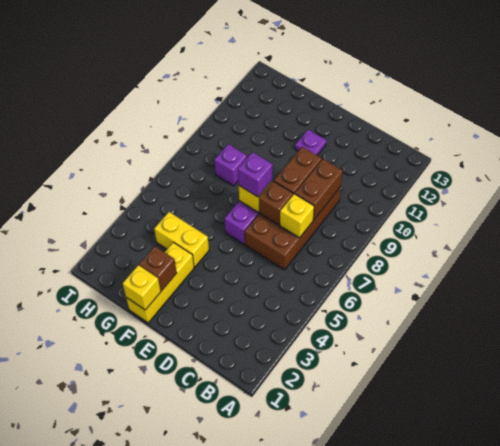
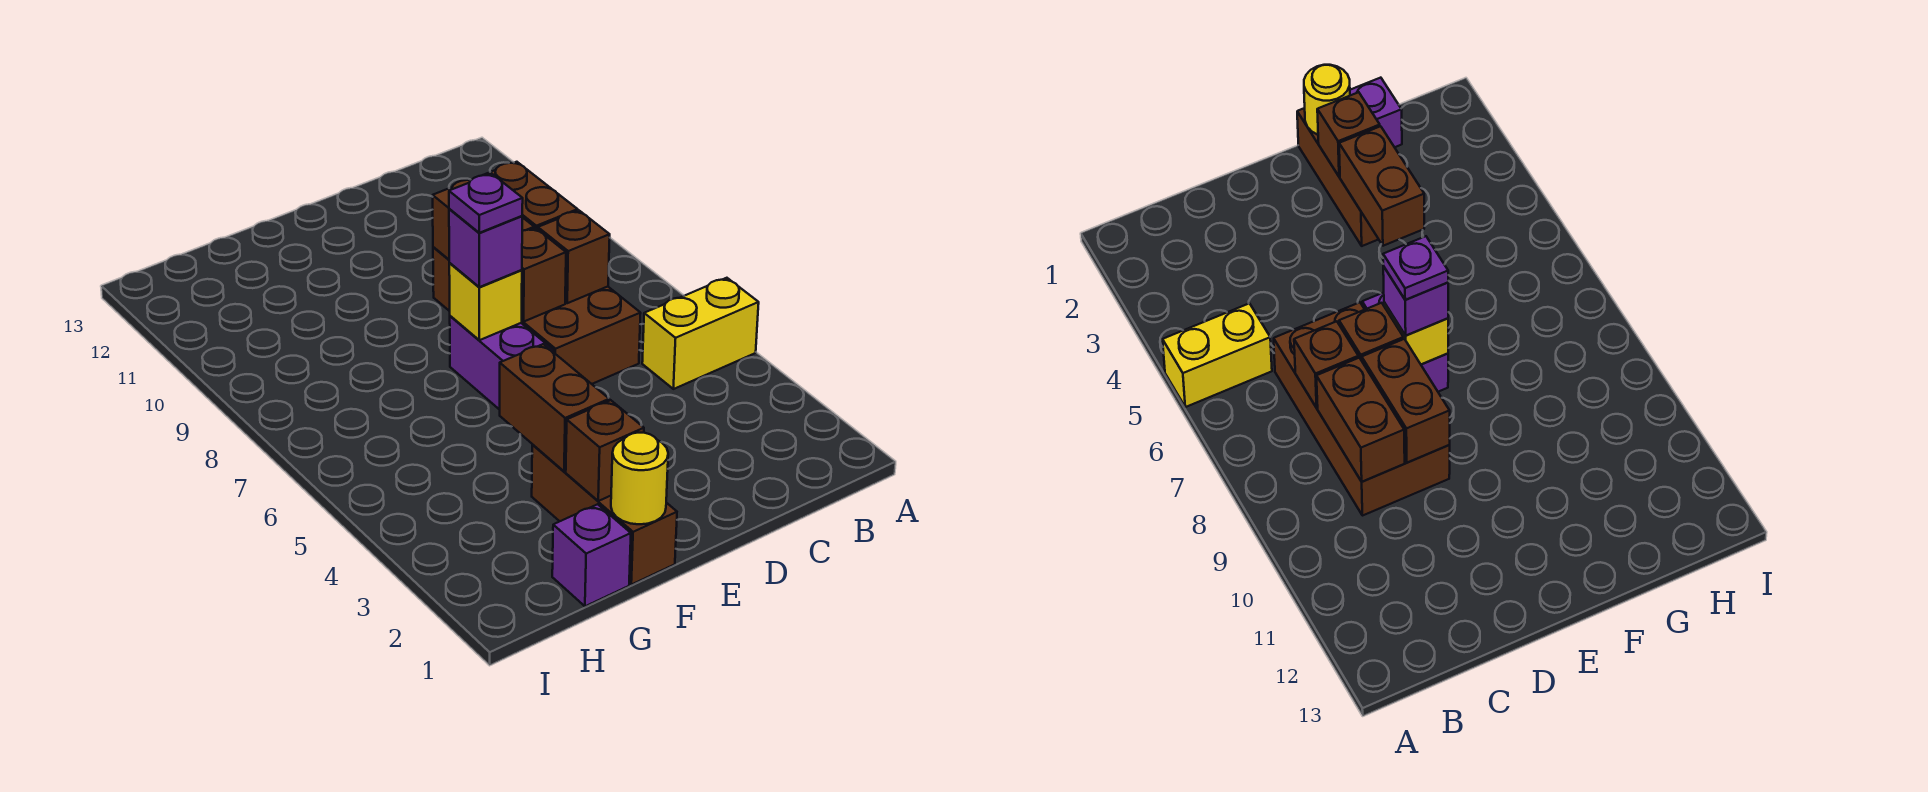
yellow brick C7 level 2 -> brown brick C7 level 2
purple plate E11 level 1 -> purple plate E7 level 4
yellow brick F1:F3 level 1 -> brown brick F1:F3 level 1
yellow brick F1 level 2 -> yellow round brick F1 level 2
none -> brown brick F3:F4 level 2
yellow brick F4:G4 level 1 -> yellow brick A5:B5 level 1
purple brick G8 level 1 -> purple brick G1 level 1

